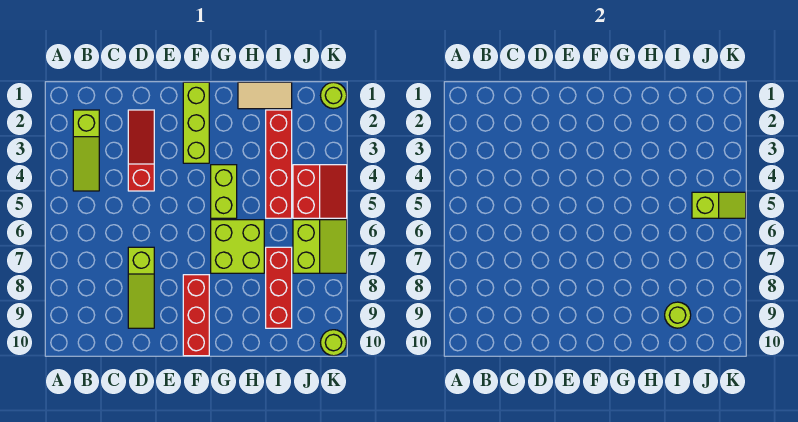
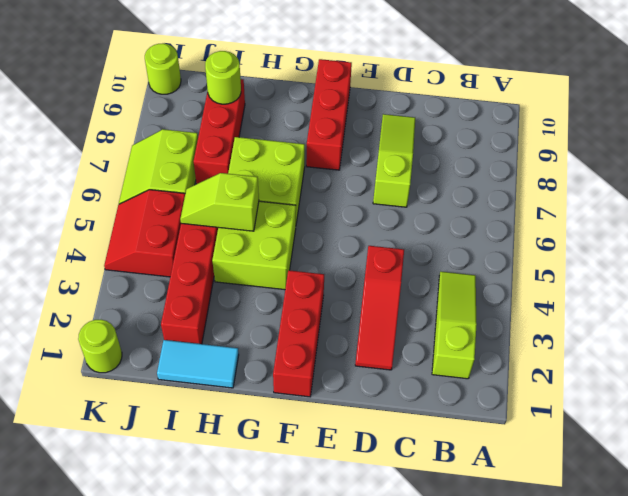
lime brick F1:F3 level 1 -> red brick F1:F3 level 1
lime brick G4:G5 level 1 -> lime brick G4:H5 level 1
tan tile H1:I1 level 1 -> cyan tile H1:I1 level 1
lime slope J5:K5 level 2 top J -> lime slope H5:I5 level 2 top H

